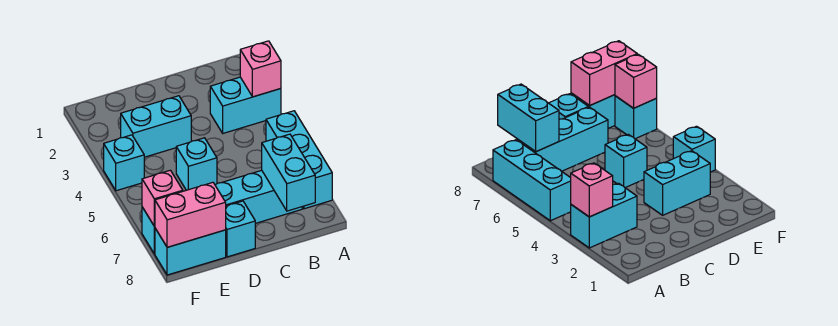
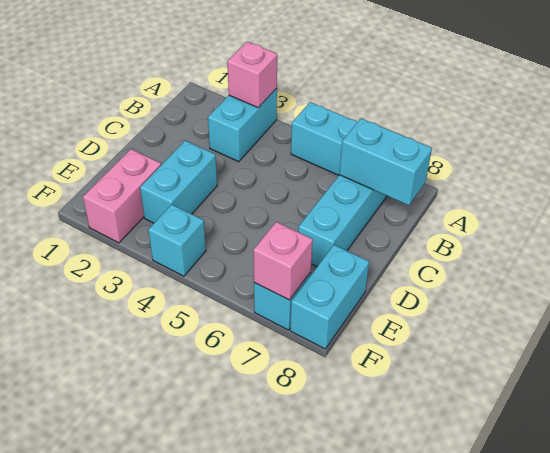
cyan brick D5 level 1 -> none
cyan brick D8 level 1 -> none
pink brick E8:F8 level 2 -> pink brick E2:F2 level 1

